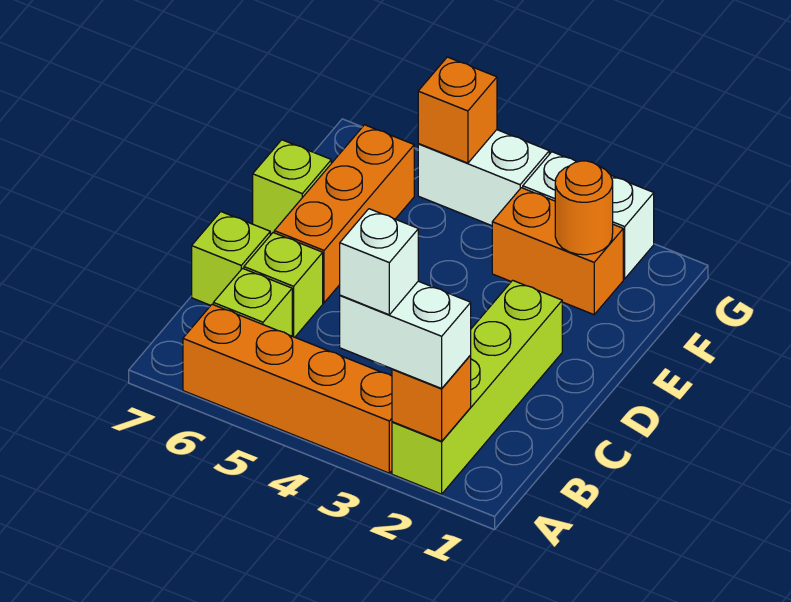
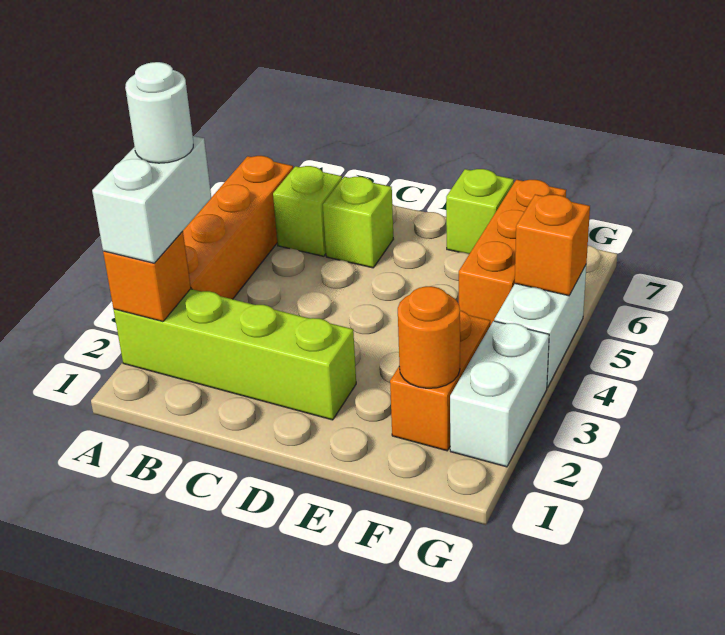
white brick A3 level 4 -> white round brick A3 level 4
lime brick C7 level 1 -> none
orange brick D6:F6 level 1 -> orange brick F5:F7 level 1

